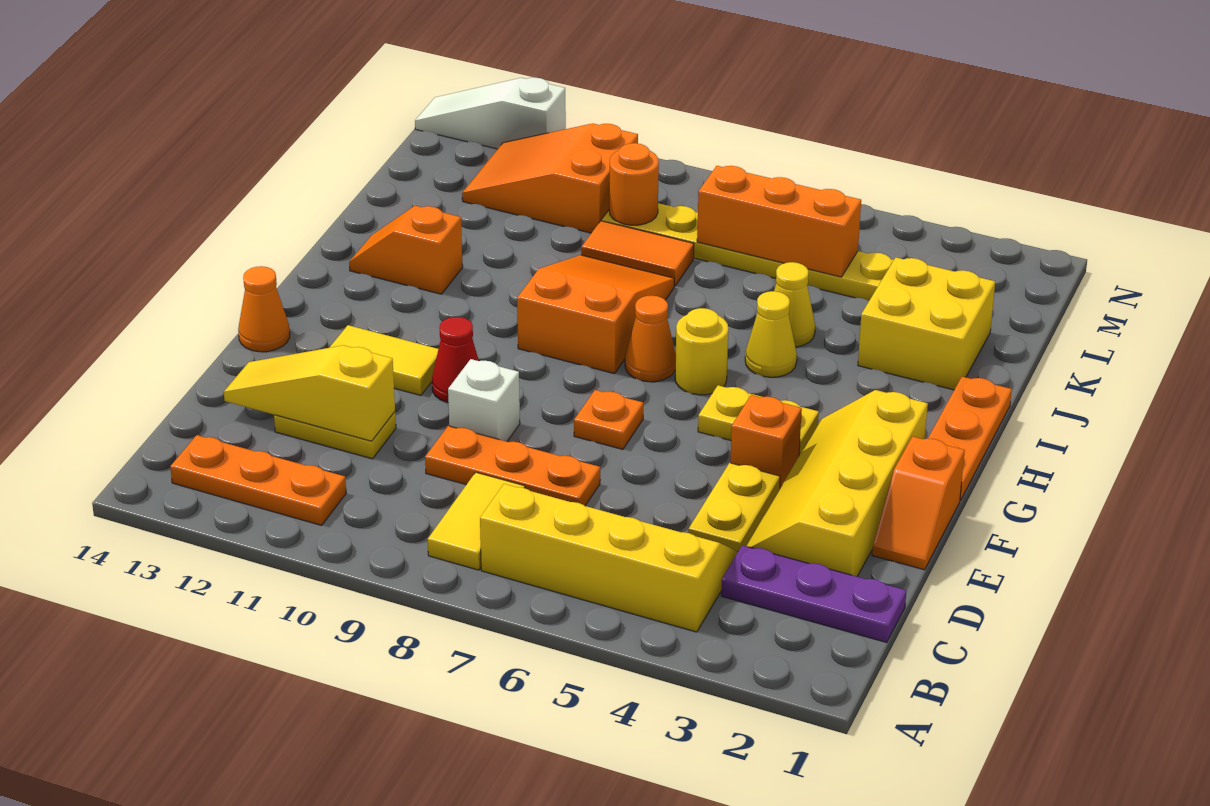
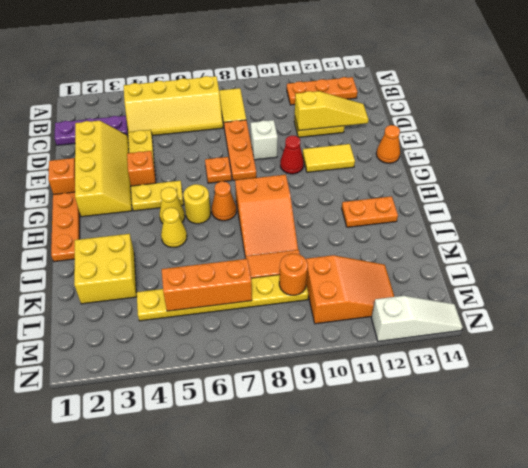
orange plate D7:D9 level 1 -> orange plate D8:F8 level 1
orange slope I12:I13 level 1 top 12 -> orange plate I12:I13 level 1
yellow cone J5 level 1 -> yellow cone H5 level 1

